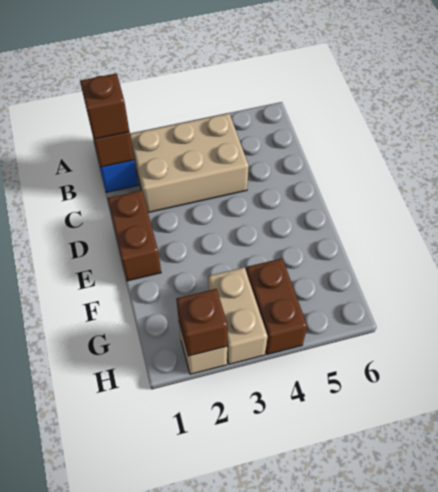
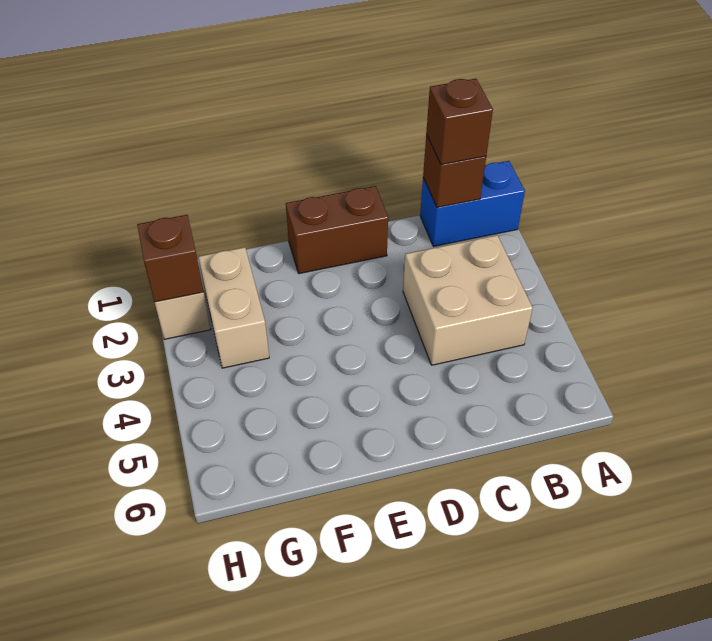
tan brick B2:C4 level 1 -> tan brick B3:C4 level 1
tan brick G3:H3 level 1 -> tan brick G2:G3 level 1
brown brick G4:H4 level 1 -> none

